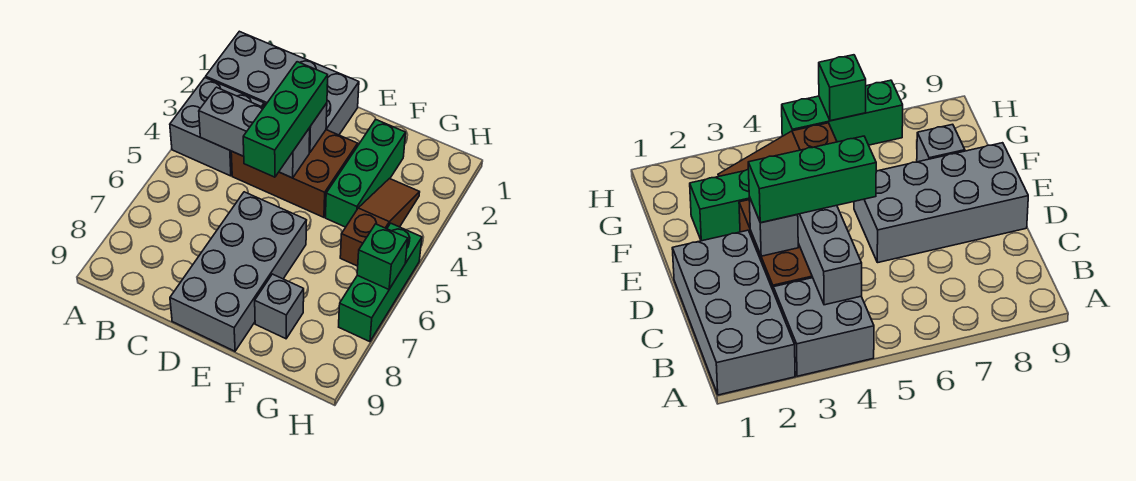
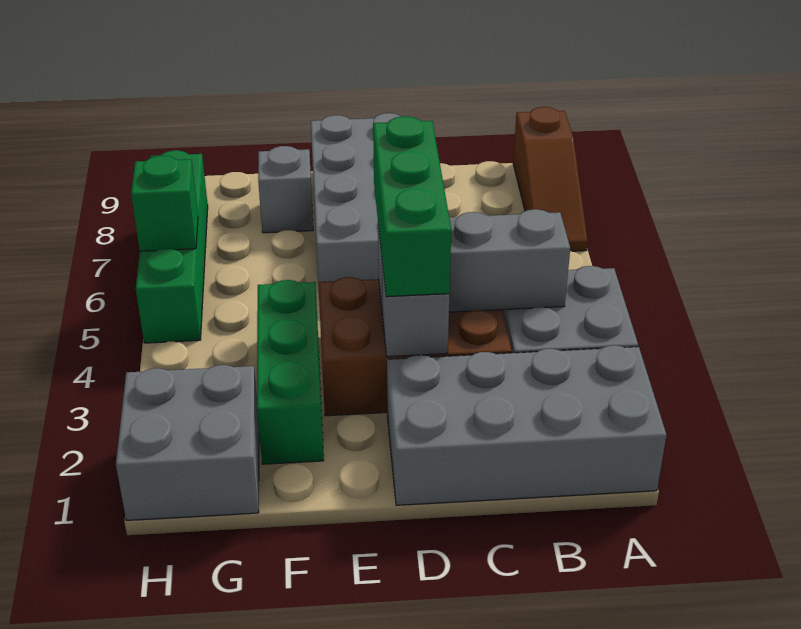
none -> grey brick G1:H2 level 1
brown slope G3:G5 level 1 top 5 -> brown slope A7:A9 level 1 top 9
green brick H5:H7 level 1 -> green brick H5:H8 level 1

